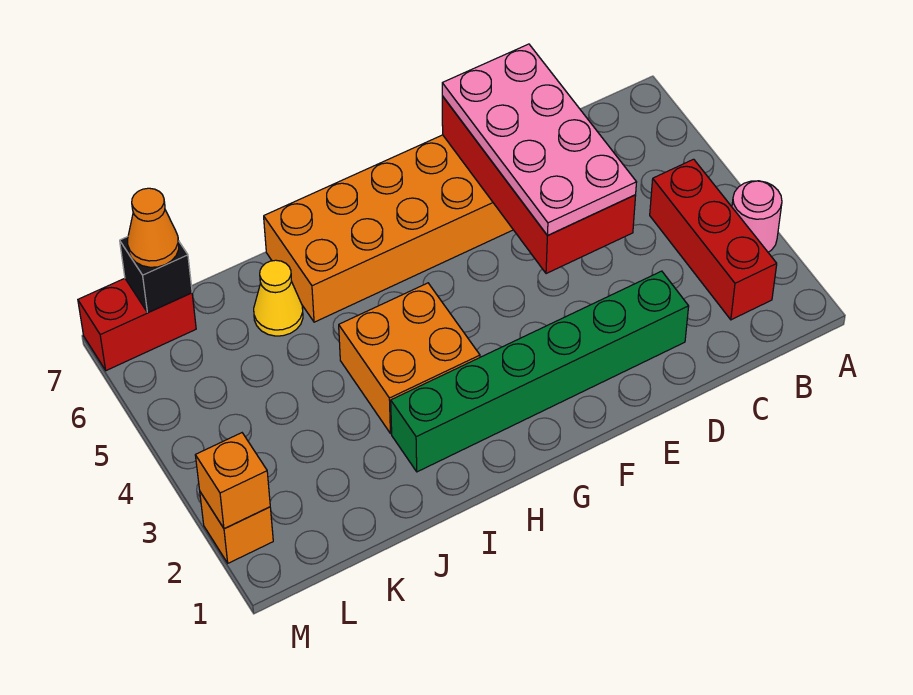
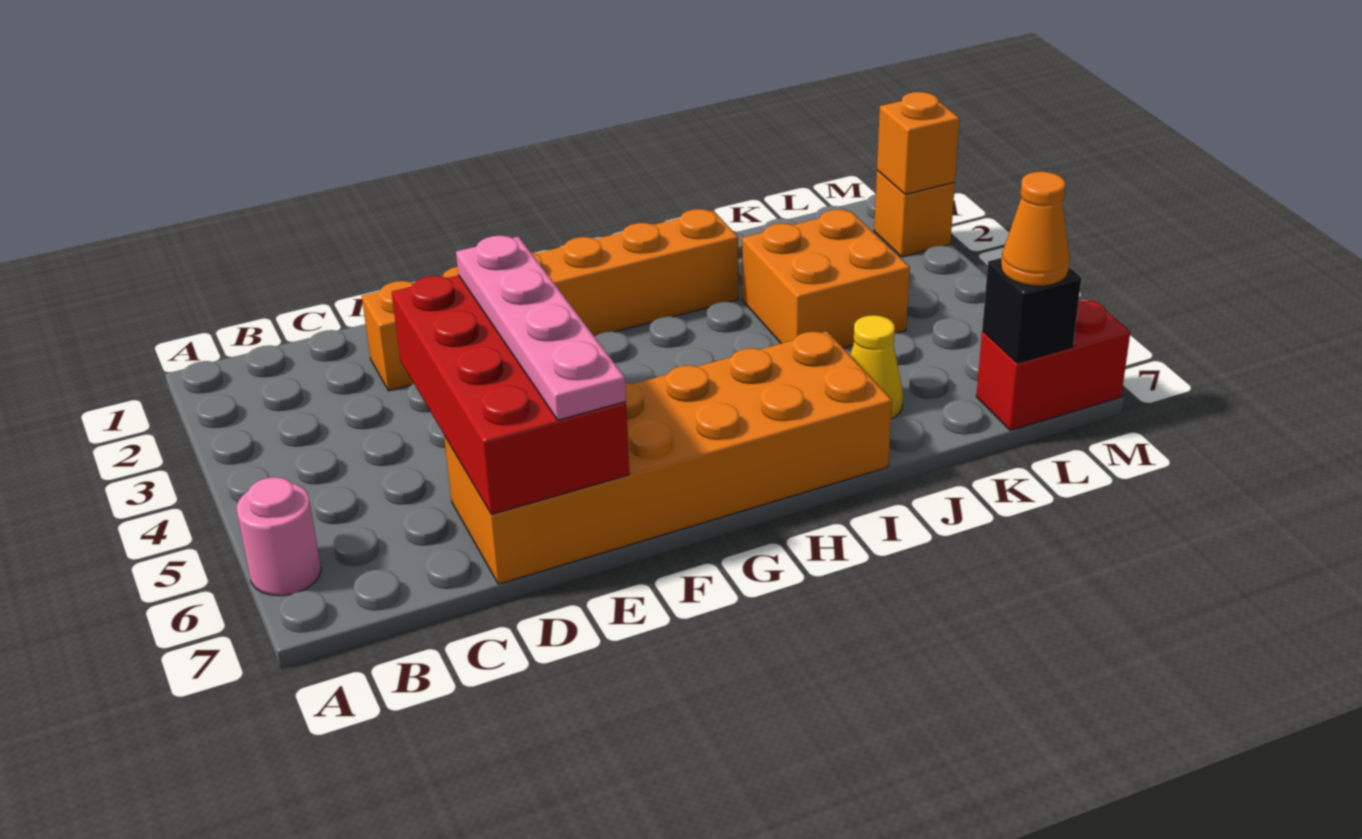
pink round brick A3 level 1 -> pink round brick A6 level 1
red brick B2:B4 level 1 -> none
green brick D2:I2 level 1 -> orange brick D2:I2 level 1
pink plate D4:E7 level 3 -> pink plate E4:E7 level 3
orange brick H3:I4 level 1 -> orange brick J3:K4 level 1

